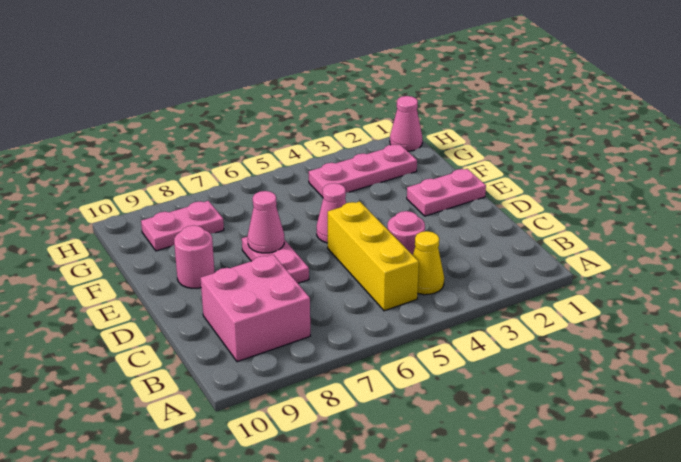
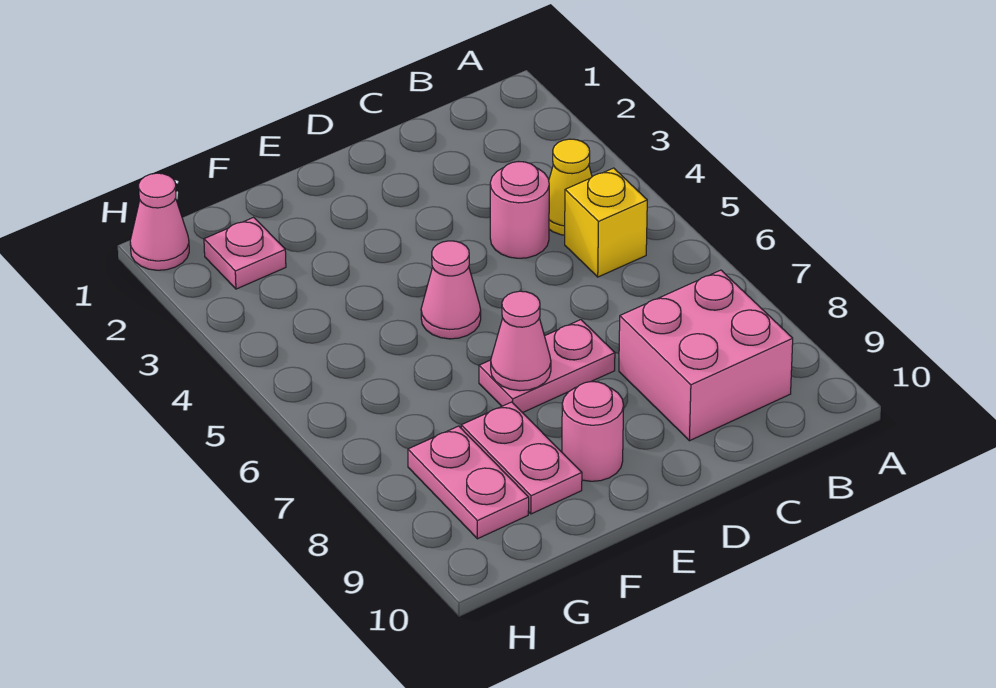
yellow brick B5:D5 level 1 -> yellow brick B5 level 1
pink plate E1:E2 level 1 -> pink plate F8:F9 level 1
pink plate G2:G4 level 1 -> pink plate G2 level 1

